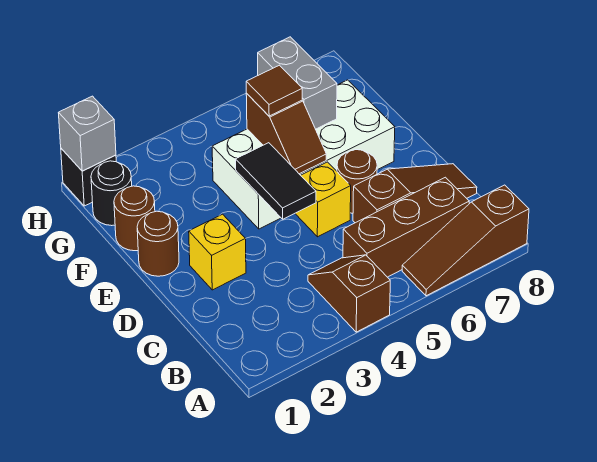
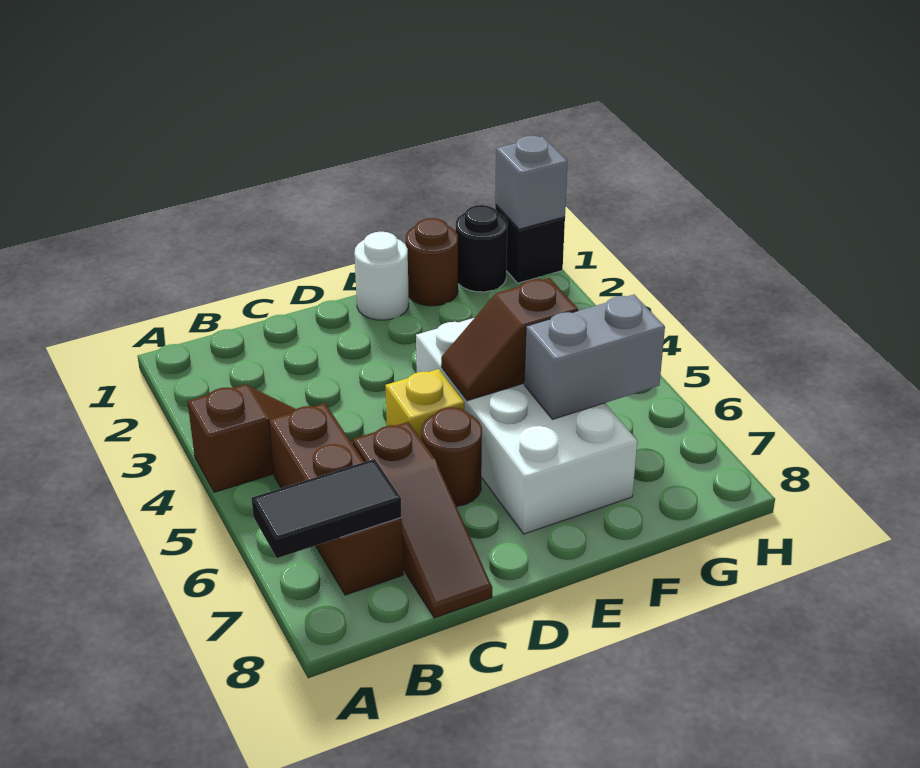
brown slope A6:A8 level 1 top 8 -> none
yellow brick D2 level 1 -> none
black tile D4:E4 level 2 -> black tile A7:B7 level 2
brown round brick E1 level 1 -> white round brick E1 level 1
brown tile F5 level 3 -> none

